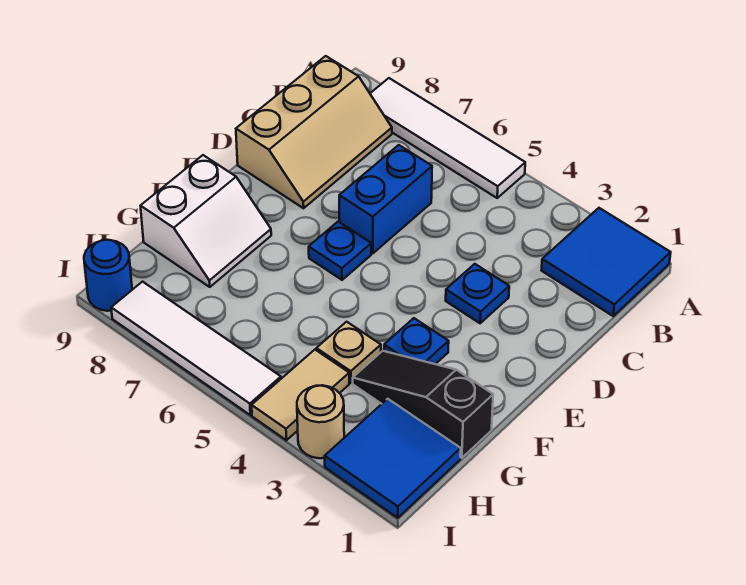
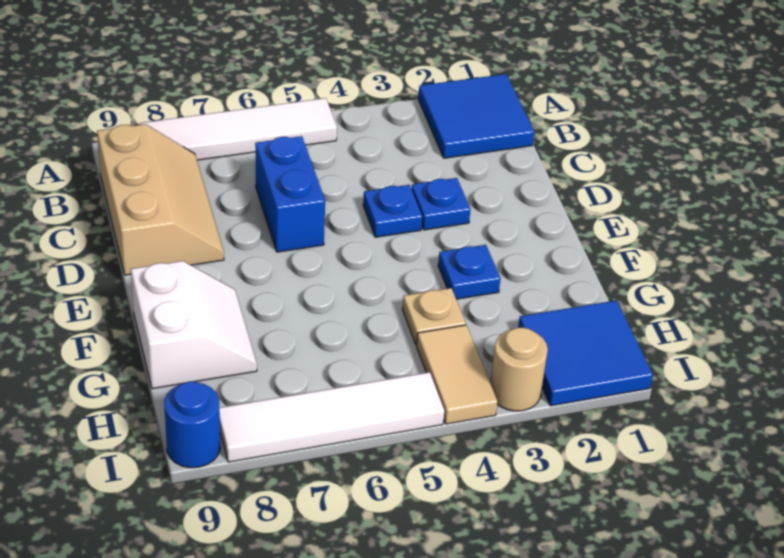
blue plate E6 level 1 -> blue plate D4 level 1
black slope G1:G3 level 1 top 1 -> none

